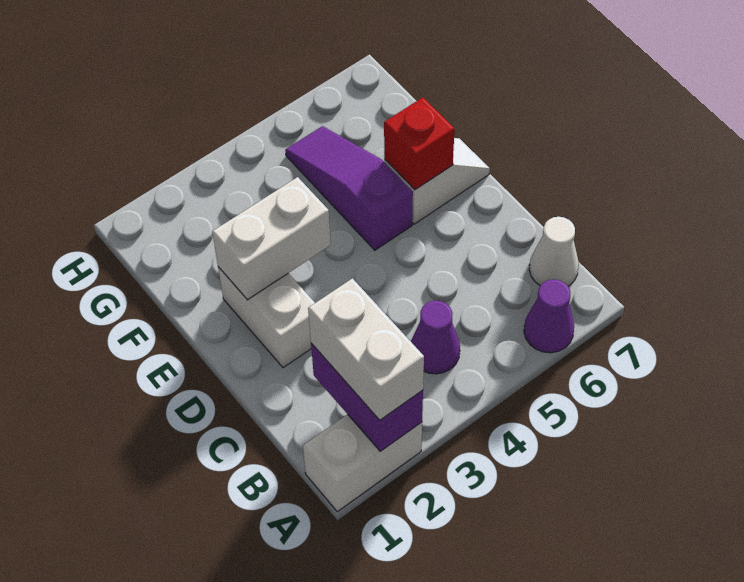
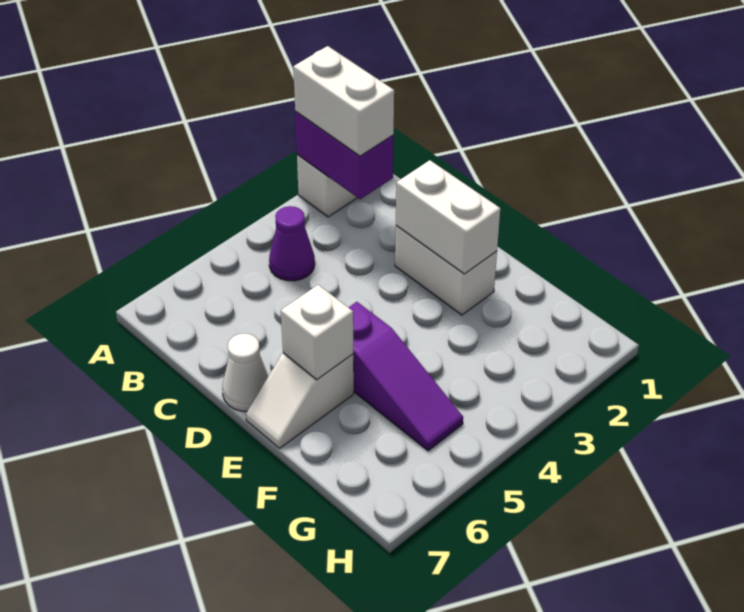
purple cone A6 level 1 -> none
white cone B7 level 1 -> white cone D7 level 1
white brick E2:E3 level 2 -> white brick D2:E2 level 2
red brick E6 level 2 -> white brick E6 level 2

